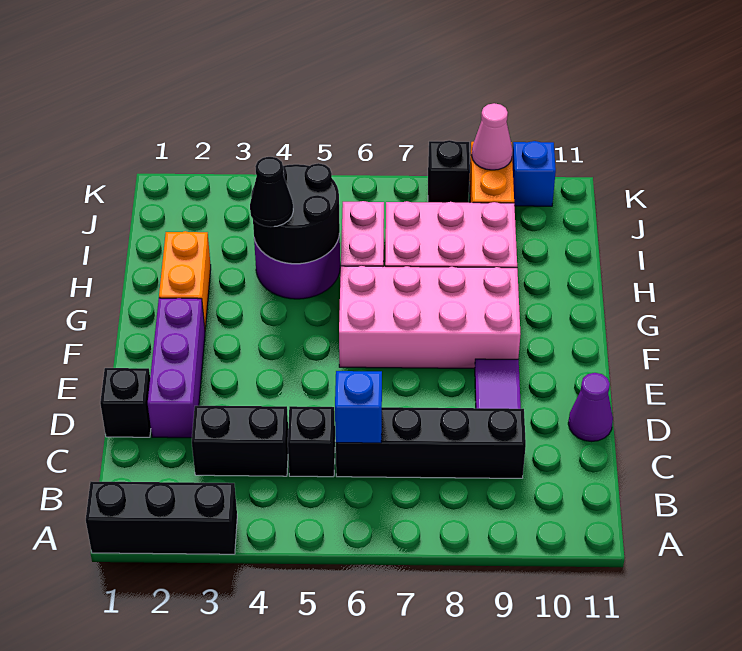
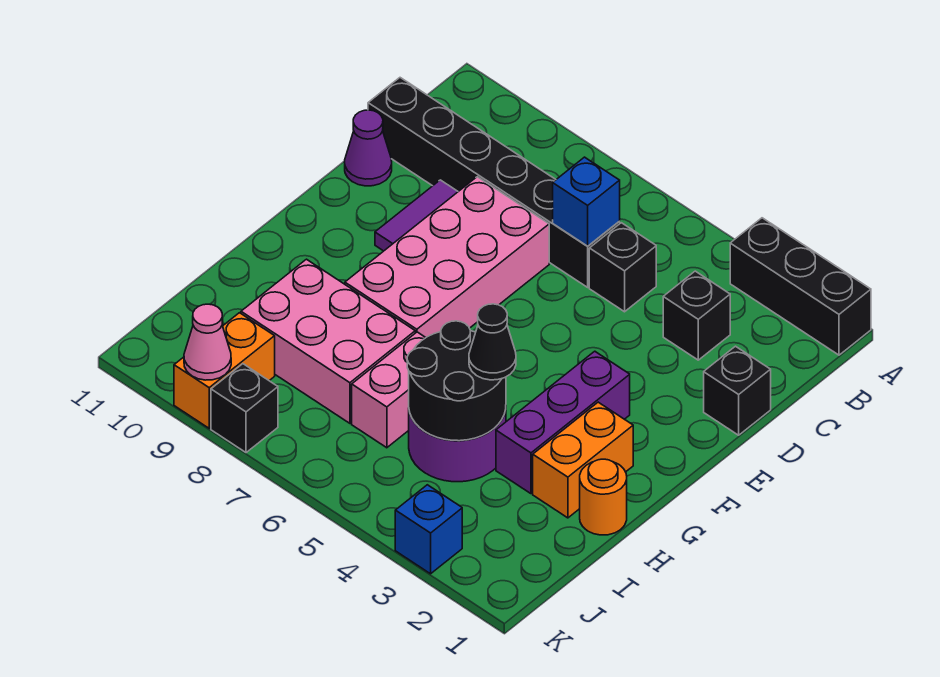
black brick C3:C4 level 1 -> black brick C3 level 1
black brick C6:C9 level 1 -> black brick C6:C11 level 1
purple brick D2:F2 level 1 -> purple brick F3:H3 level 1
pink brick F6:G9 level 1 -> pink brick D7:G8 level 1
none -> orange round brick H1 level 1
blue brick K10 level 1 -> blue brick K3 level 1

